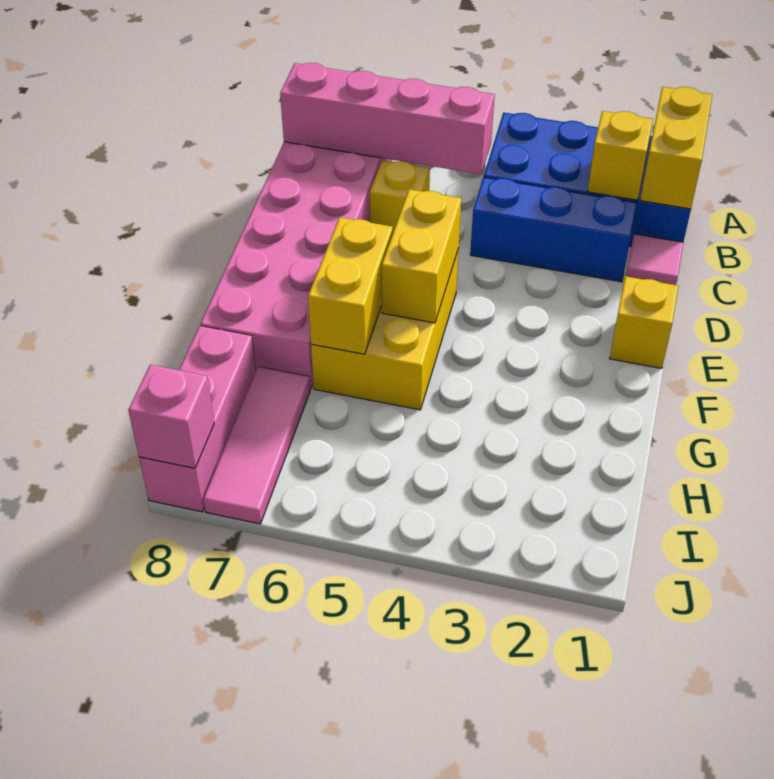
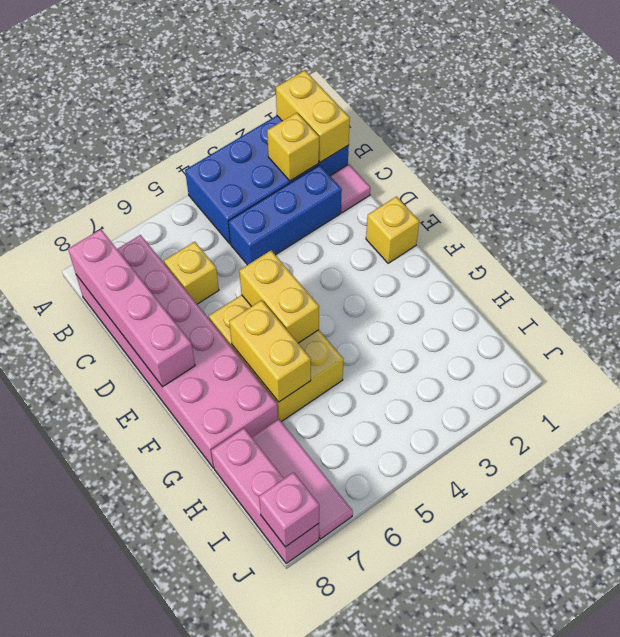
pink brick B5:B8 level 2 -> pink brick B8:E8 level 2

